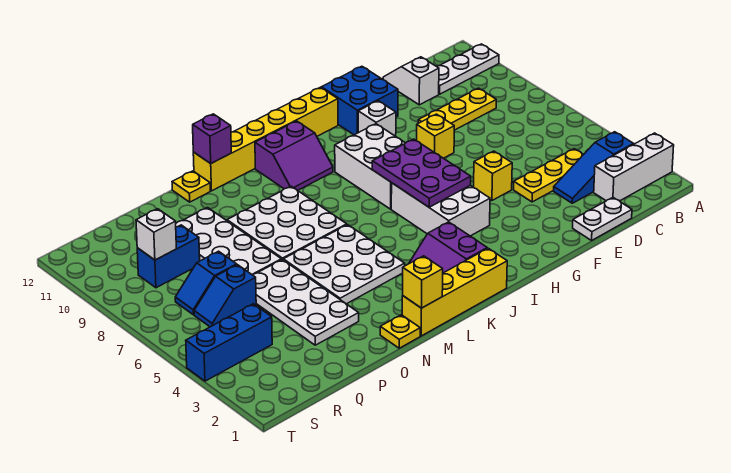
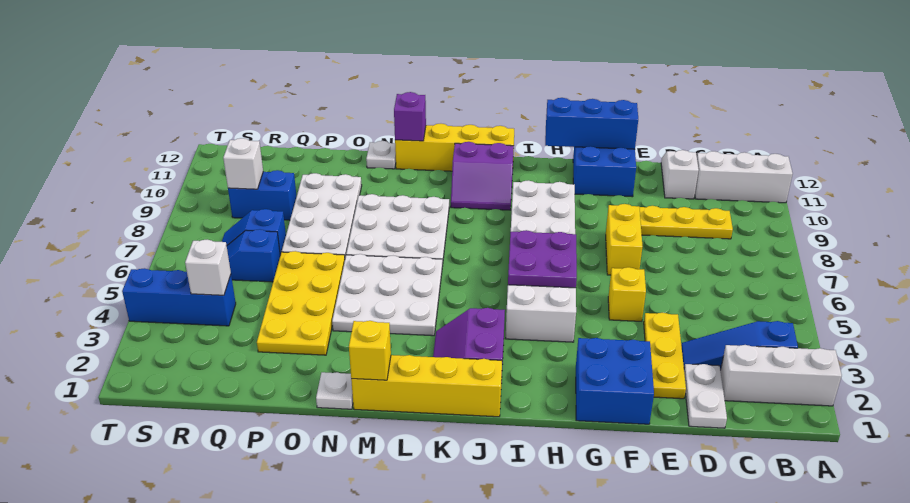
white plate A11:C11 level 1 -> white brick A11:C11 level 1
yellow plate C4:E4 level 1 -> yellow plate E2:E4 level 1
white plate D1:E1 level 1 -> white plate D1:D2 level 1
none -> blue brick F1:G2 level 1
yellow brick F8 level 1 -> yellow brick F7:F8 level 1
none -> blue brick F12:H12 level 2
white brick G10 level 1 -> white brick R4 level 2
purple plate H5:I7 level 2 -> purple plate H5:I6 level 2
yellow brick H12:M12 level 1 -> yellow brick J12:M12 level 1
yellow plate N1 level 1 -> white plate N1 level 1
yellow plate N12 level 1 -> white plate N12 level 1
white plate O3:P6 level 1 -> yellow plate O3:P6 level 1

